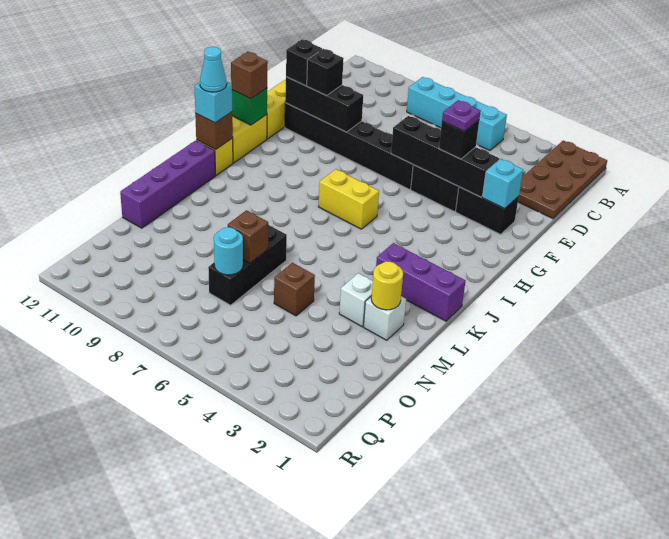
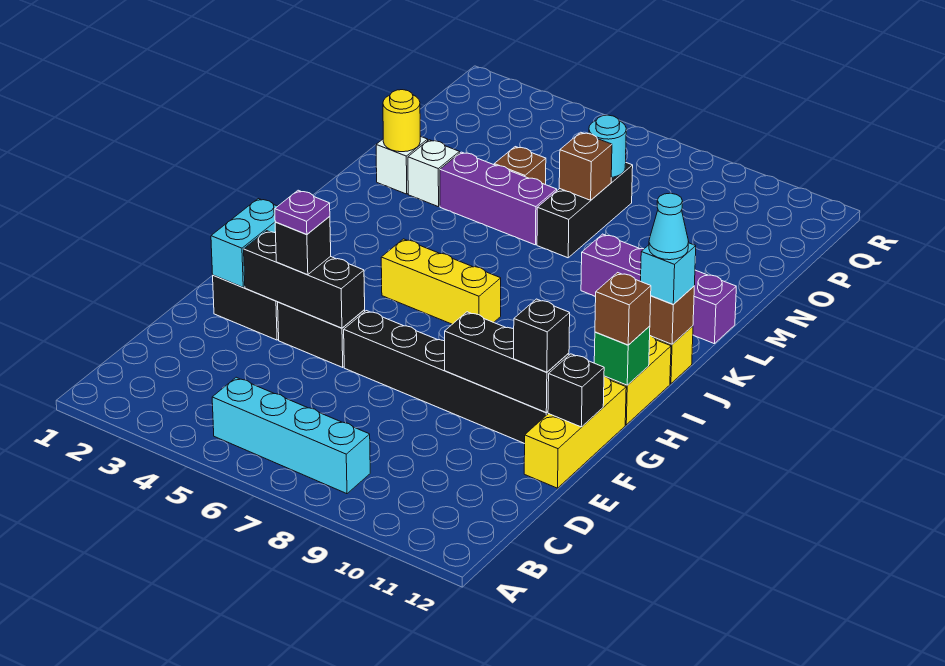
brown plate A1:D2 level 1 -> none
cyan brick F2 level 2 -> cyan brick F2:G2 level 2
black brick F3:F6 level 2 -> black brick F3:F5 level 2
black brick F10 level 3 -> black brick F12 level 2
yellow brick I6:I7 level 1 -> yellow brick I5:I7 level 1
purple brick K1:K3 level 1 -> purple brick M4:M6 level 1
purple brick K12:N12 level 1 -> purple brick L9:L12 level 1

